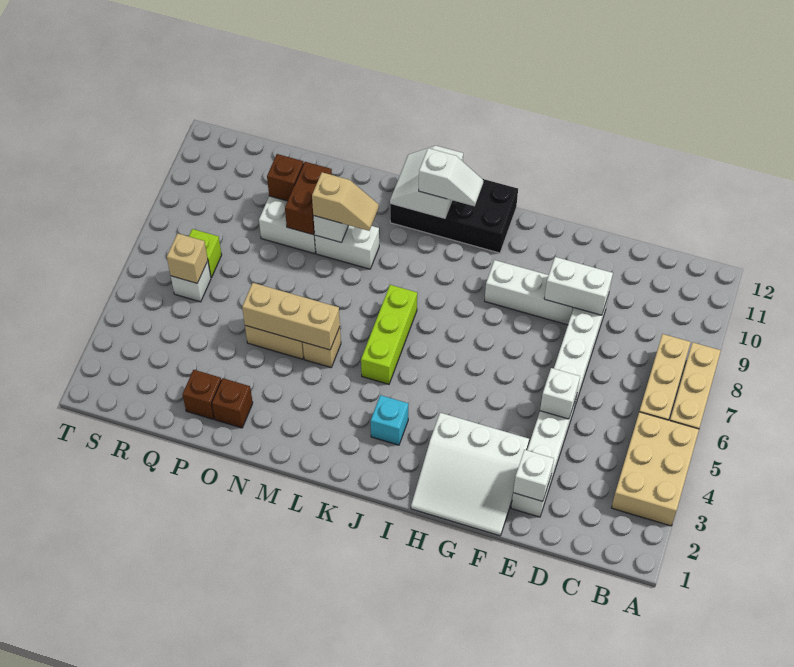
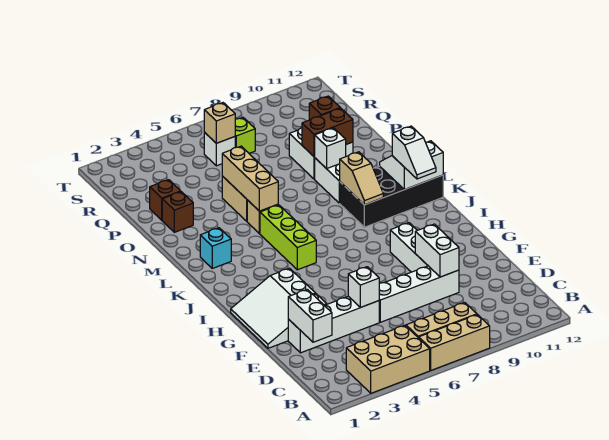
white brick E2 level 2 -> white brick D2:E2 level 2
black brick I11:L12 level 1 -> black brick K9:L12 level 1
cyan brick J3 level 1 -> cyan brick L2 level 1
lime brick K5:K7 level 1 -> lime brick J5:L5 level 1
tan slope M9:N9 level 3 top N -> tan slope K9:L9 level 2 top L

